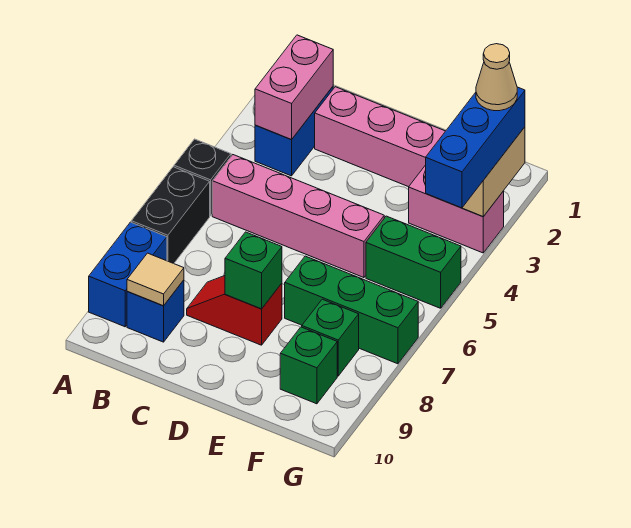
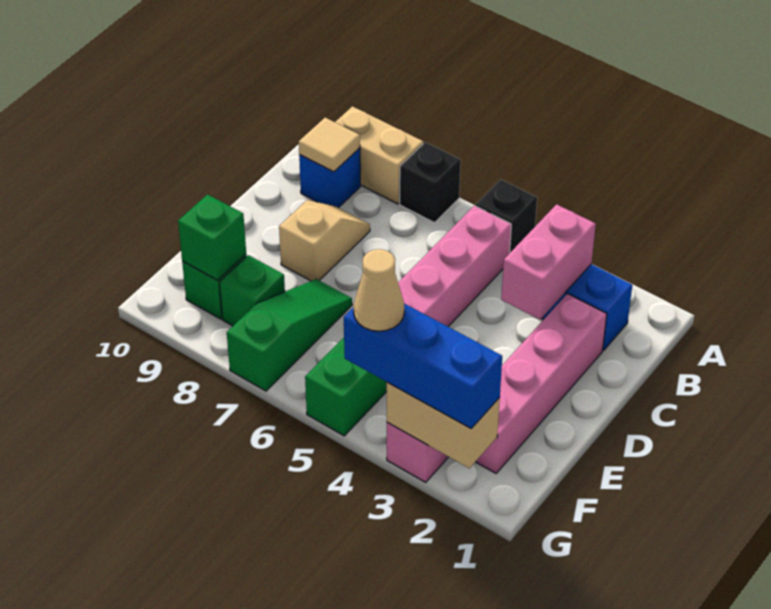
black brick A6:A7 level 1 -> black brick A7 level 1
blue brick A8:A9 level 1 -> tan brick A8:A9 level 1
pink brick B2:B3 level 2 -> pink brick B3:C3 level 2
red slope C8:D8 level 1 top D -> tan slope C8:D8 level 1 top D
green brick D8 level 2 -> green brick F9 level 2
green brick E7:G7 level 1 -> green slope E7:G7 level 1 top G
tan cone G2 level 4 -> tan cone G4 level 4

